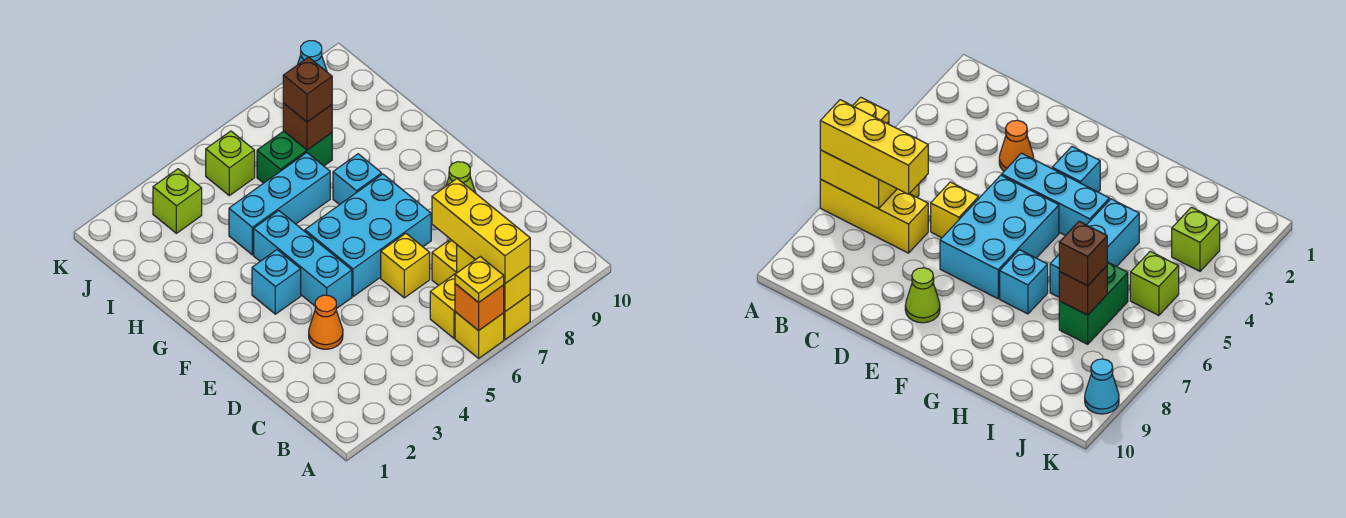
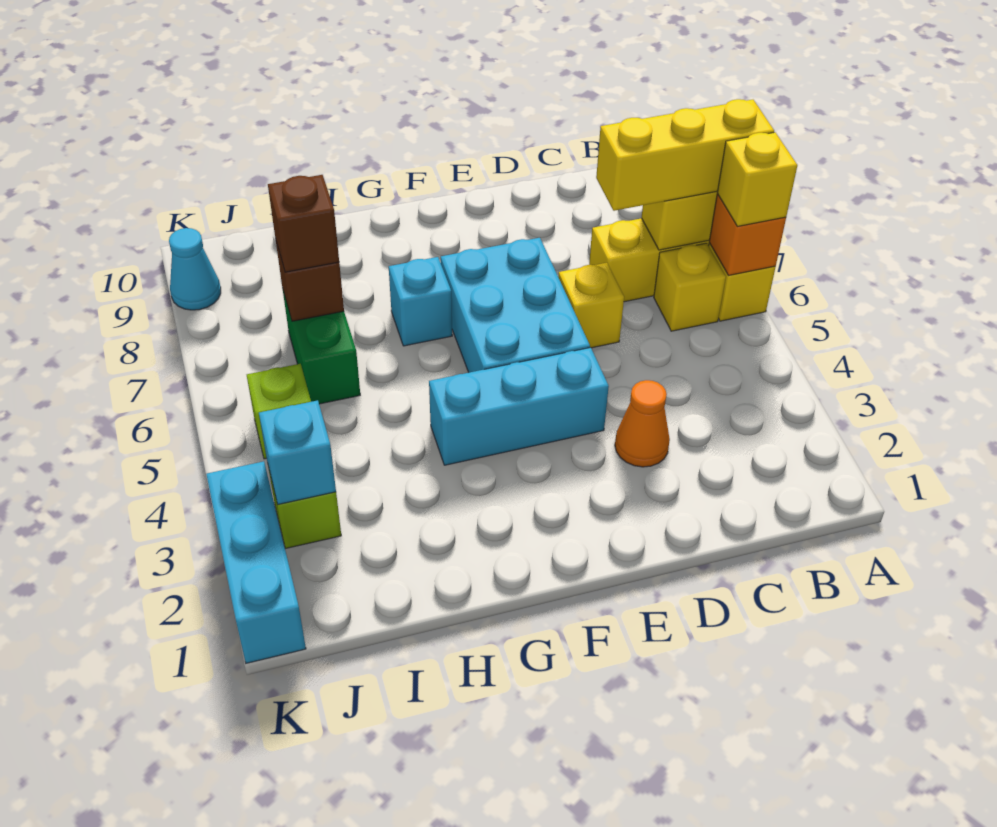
yellow plate A6 level 3 -> yellow brick A6 level 3
lime cone E9 level 1 -> none
cyan brick F3 level 1 -> cyan brick J3 level 2
cyan brick H4:H6 level 1 -> cyan brick K1:K3 level 1

